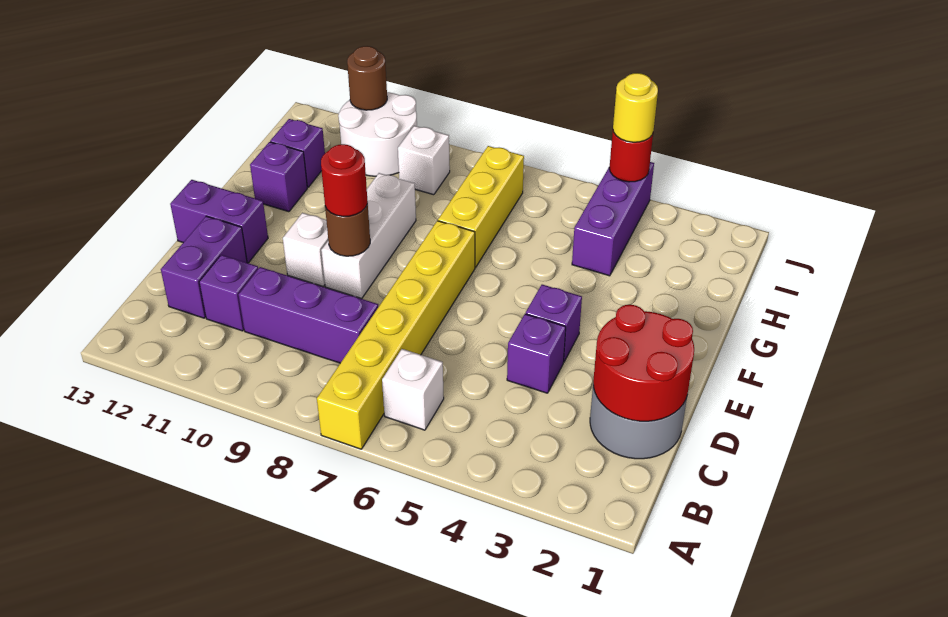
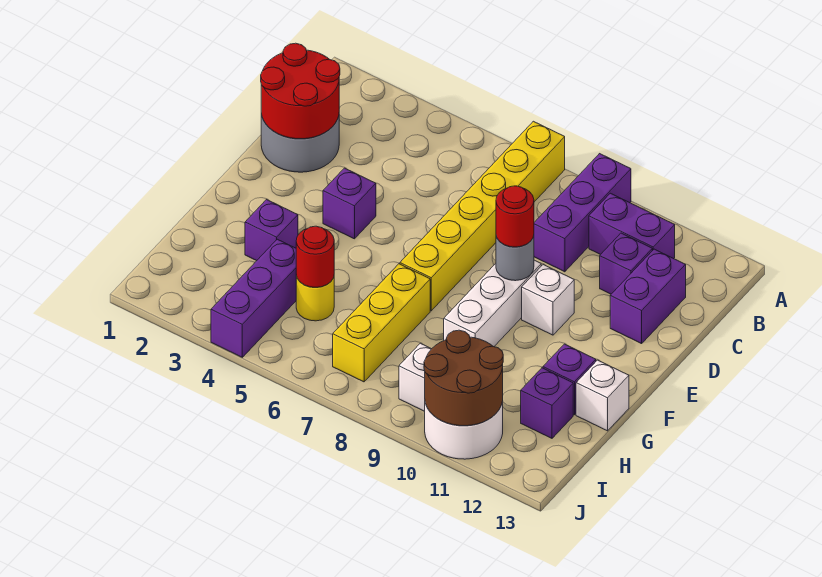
white brick B6 level 1 -> white brick G13 level 1
purple brick C8:C10 level 1 -> purple brick A9:C9 level 1
purple brick D4 level 1 -> purple brick G3 level 1
brown round brick E9 level 2 -> grey round brick E9 level 2
purple brick E12:E13 level 1 -> purple brick B10:B11 level 1
red round brick J4 level 2 -> red round brick H5 level 2
yellow round brick J4 level 3 -> yellow round brick H5 level 1
brown round brick J11 level 2 -> brown round brick I10:J11 level 2

